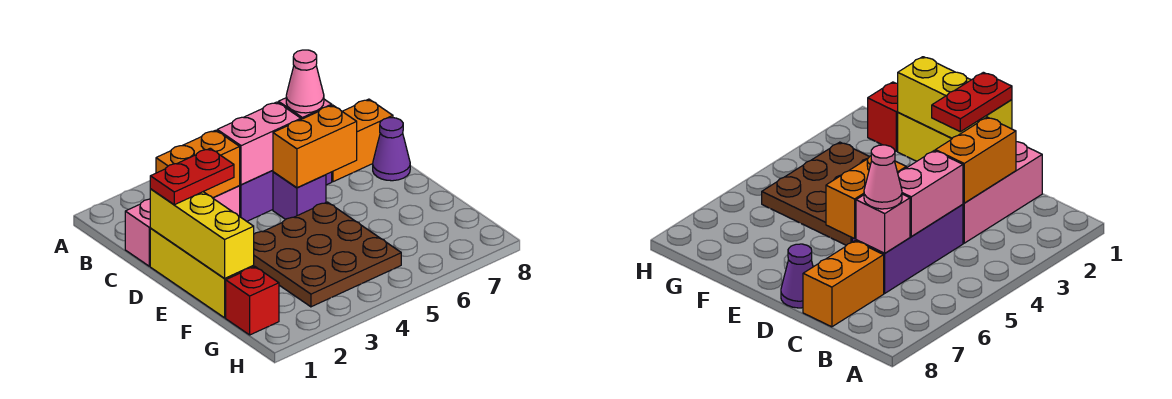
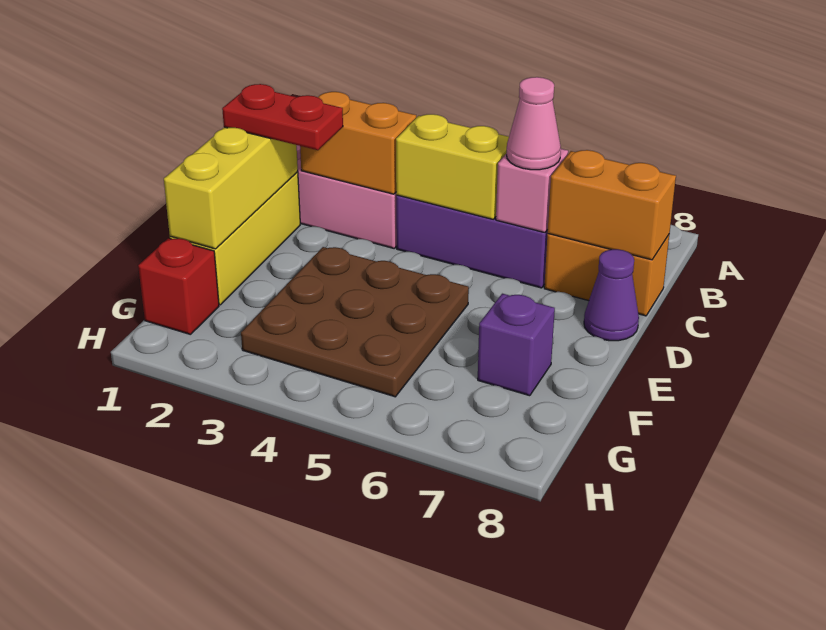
pink brick C4:C5 level 2 -> yellow brick C4:C5 level 2
purple brick D5 level 1 -> purple brick F7 level 1
orange brick D5:D6 level 2 -> orange brick C7:C8 level 2

